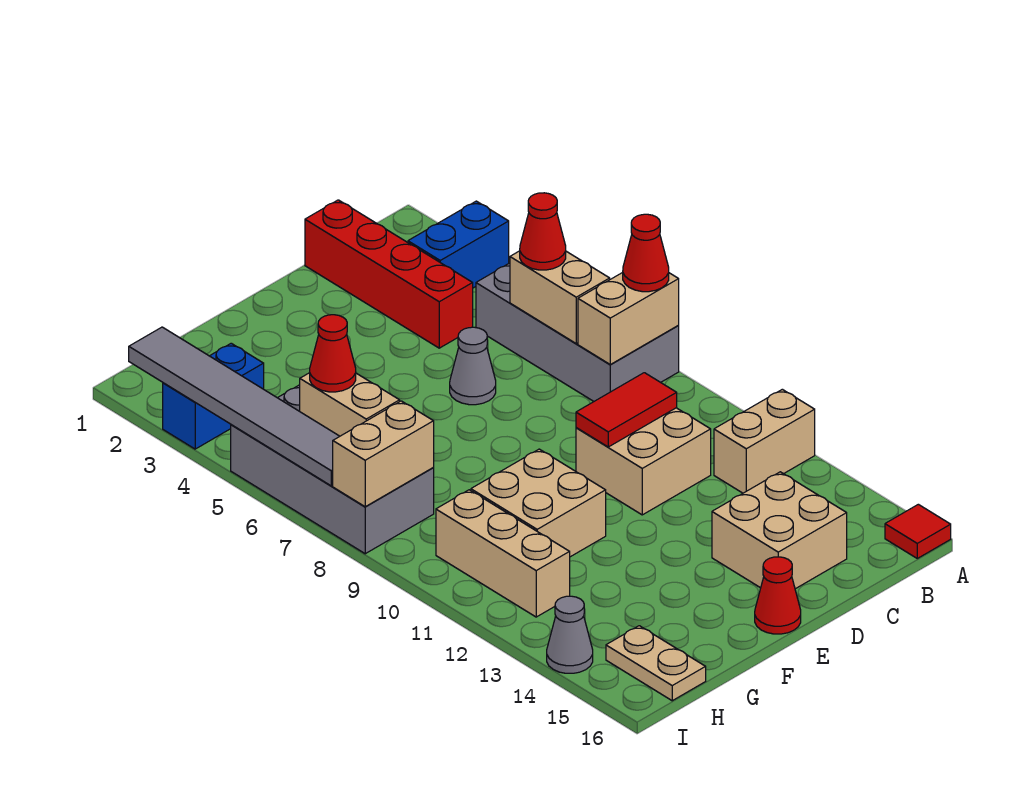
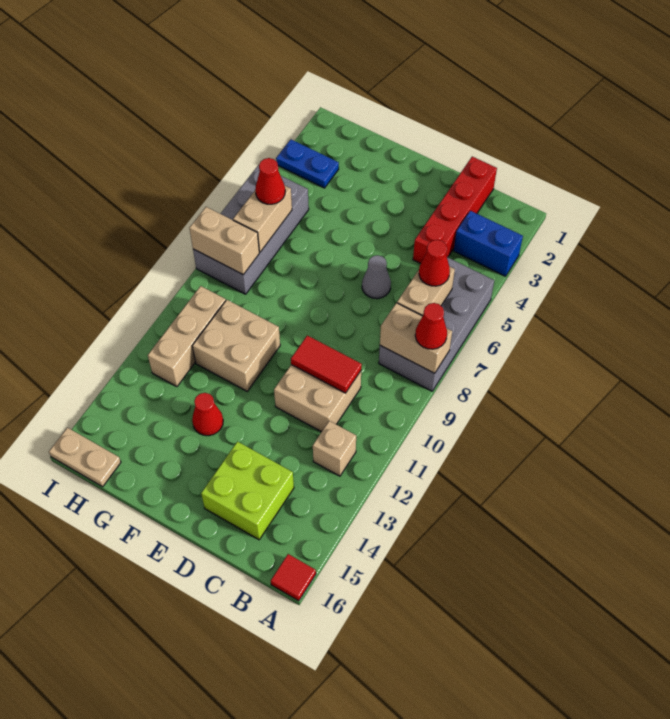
tan brick A12:B12 level 1 -> tan brick B12 level 1
tan brick C14:D15 level 1 -> lime brick C14:D15 level 1
red cone E16 level 1 -> red cone F13 level 1
blue brick H3:I3 level 1 -> blue plate H3:I3 level 1
tan plate H15:H16 level 1 -> tan plate H16:I16 level 1
grey tile I2:I7 level 2 -> none
grey cone I14 level 1 -> none

